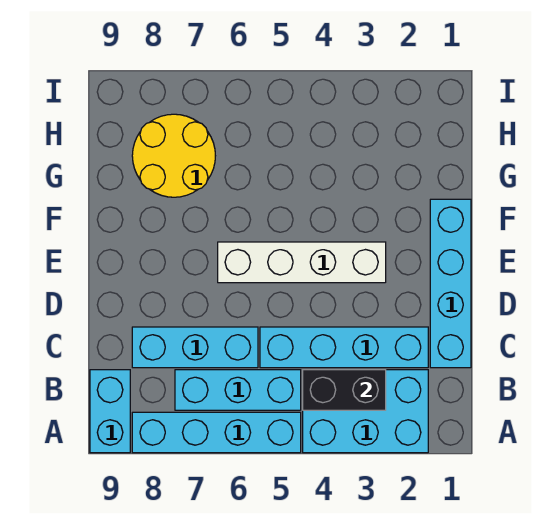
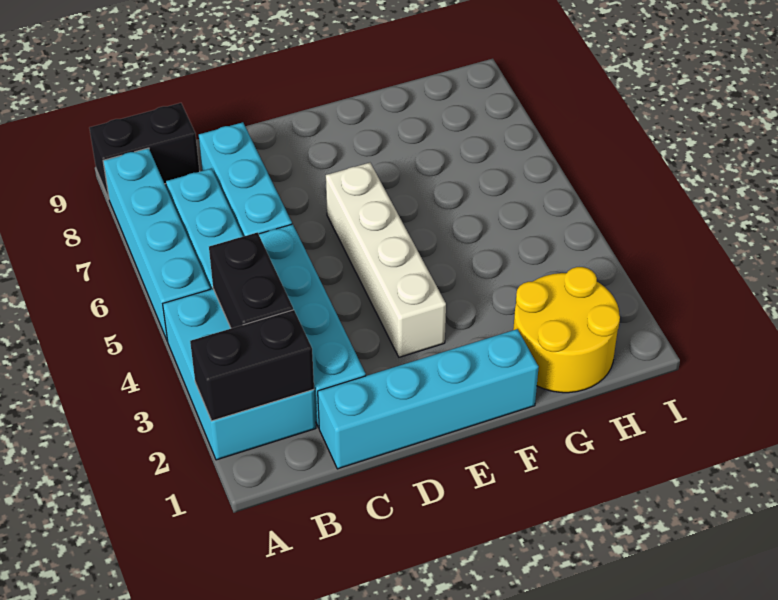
none -> black brick A2:B2 level 2
cyan brick A9:B9 level 1 -> black brick A9:B9 level 1
yellow round brick G7:H8 level 1 -> yellow round brick G1:H2 level 1

